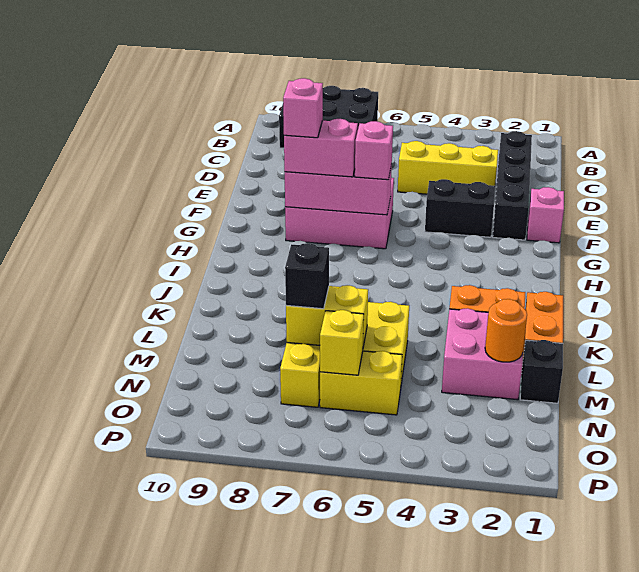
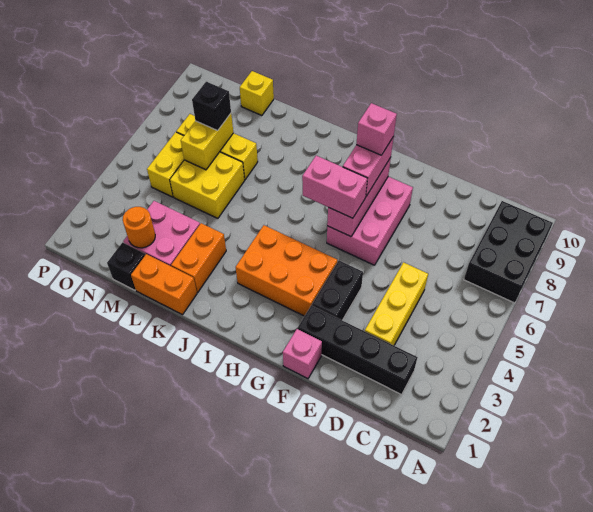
none -> orange brick G3:I4 level 1
pink brick G6 level 3 -> pink brick G6:H6 level 3
yellow brick N6 level 2 -> yellow brick M10 level 1

